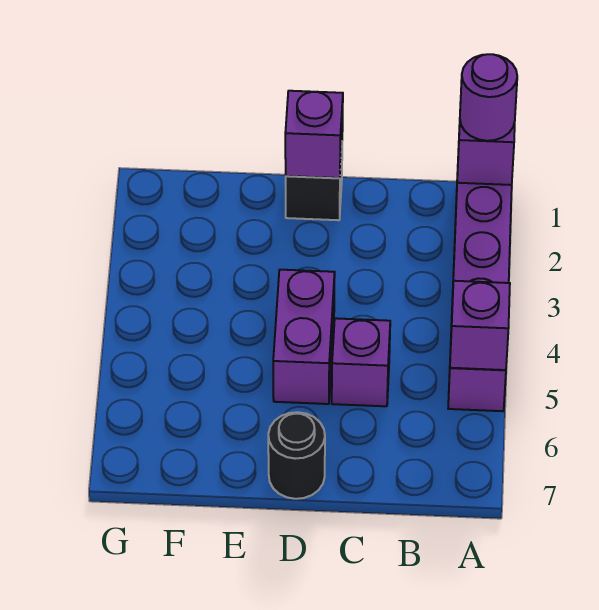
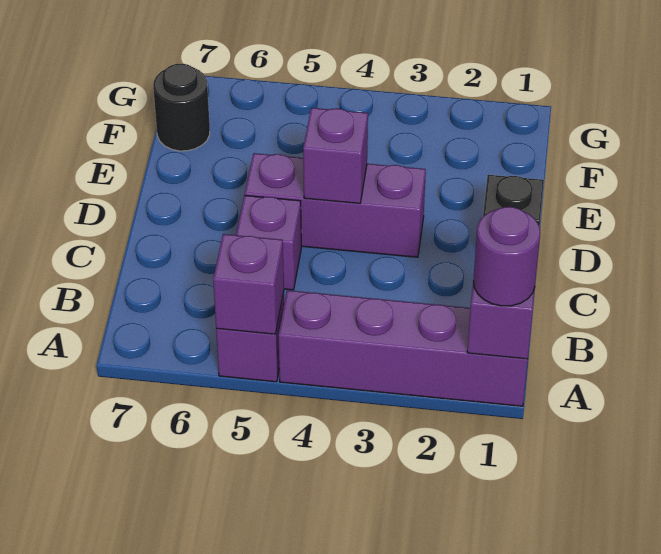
purple brick D1 level 2 -> purple brick D4 level 2
purple brick D4:D5 level 1 -> purple brick D3:D5 level 1
black round brick D7 level 1 -> black round brick F7 level 1

